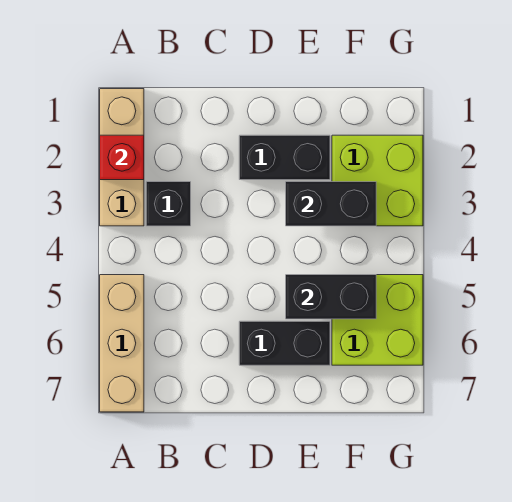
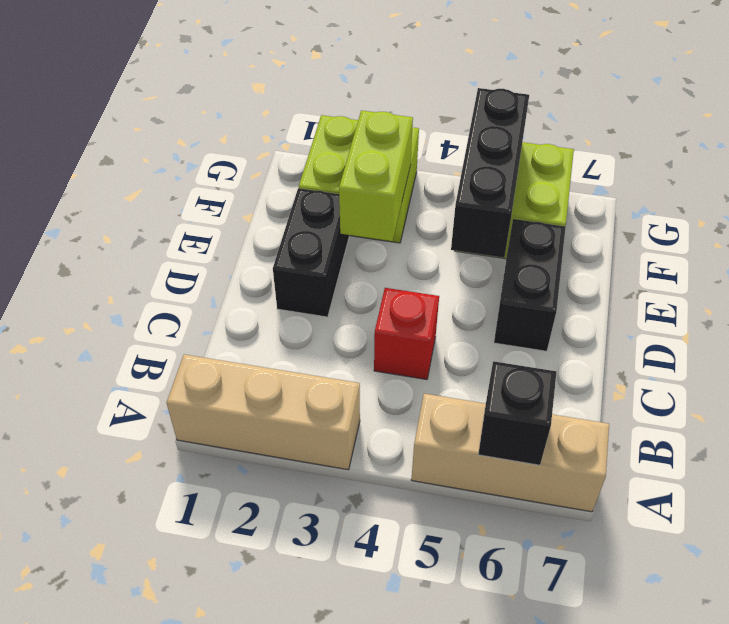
red brick A2 level 2 -> red brick C4 level 1
black brick B3 level 1 -> black brick A6 level 2
black brick E3:F3 level 2 -> lime brick E3:F3 level 2
black brick E5:F5 level 2 -> black brick E5:G5 level 2

